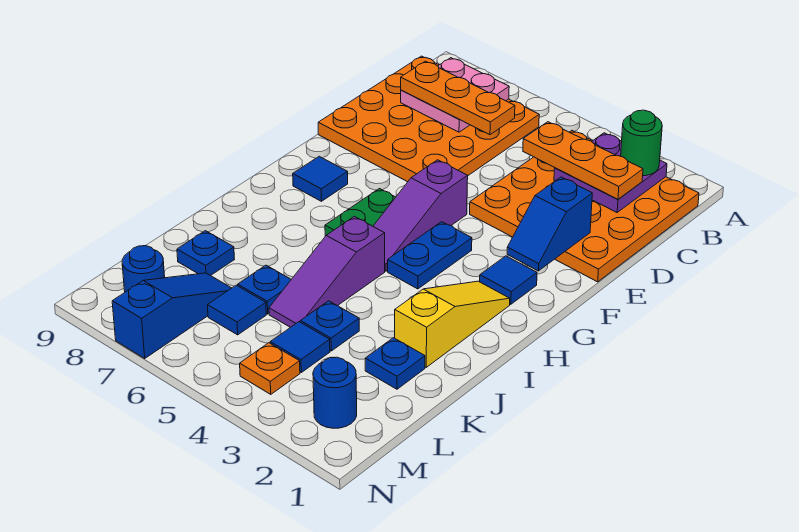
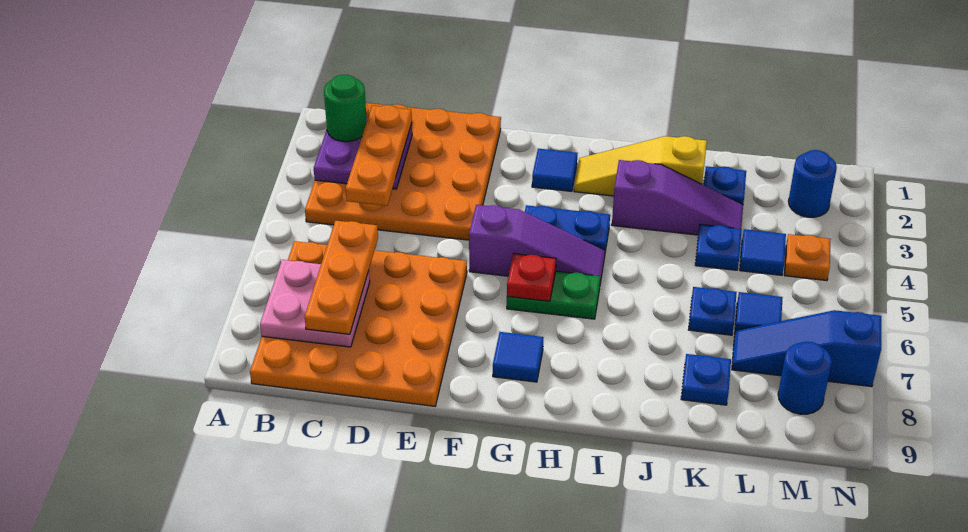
blue slope E2:F2 level 2 top E -> none
none -> red plate G6 level 2
purple slope I5:K5 level 1 top I -> purple slope I3:K3 level 1 top I

